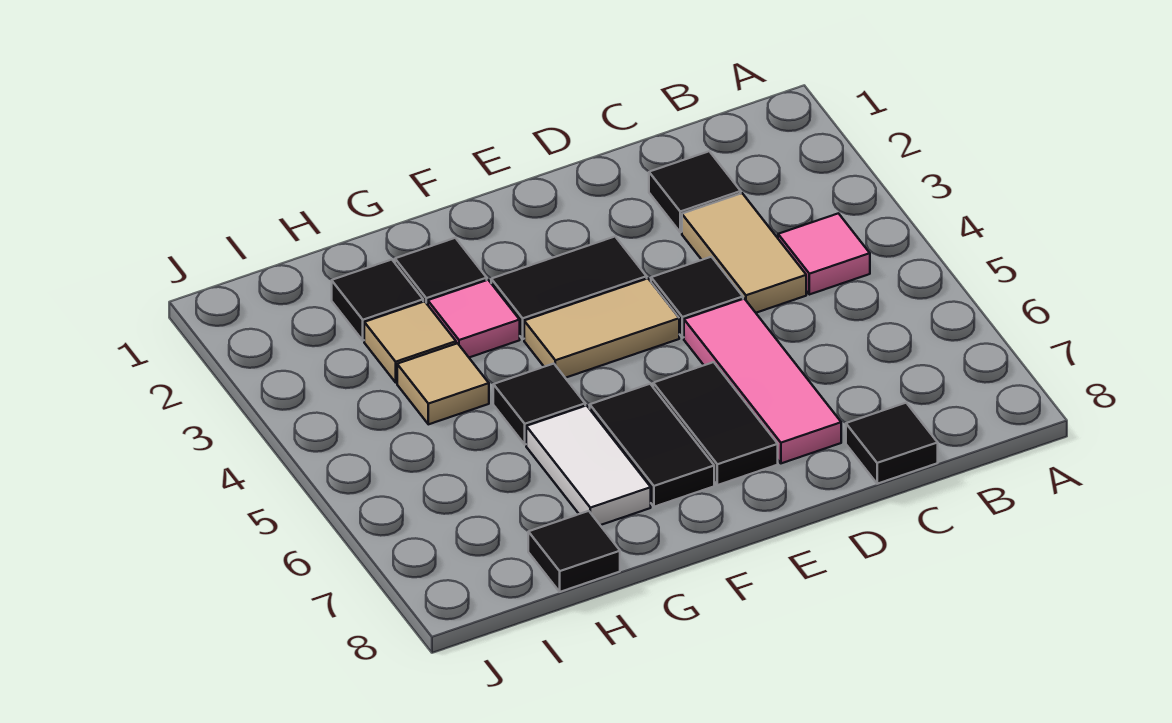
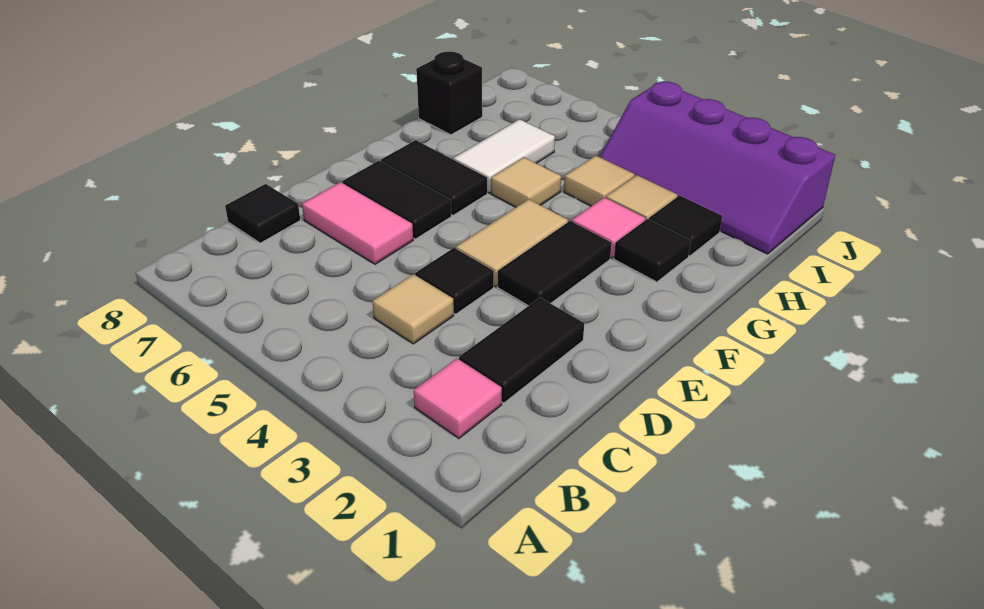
pink tile B4 level 1 -> pink tile B2 level 1
black tile C2 level 1 -> black tile C2:D2 level 1
tan tile C3:C4 level 1 -> tan tile C4 level 1
pink tile D5:D7 level 1 -> pink tile D6:D7 level 1
black tile G5 level 1 -> tan tile G5 level 1
white tile G6:G7 level 1 -> white tile G6:H6 level 1
black tile H8 level 1 -> black brick H8 level 1
none -> purple slope I1:J4 level 1 top J

